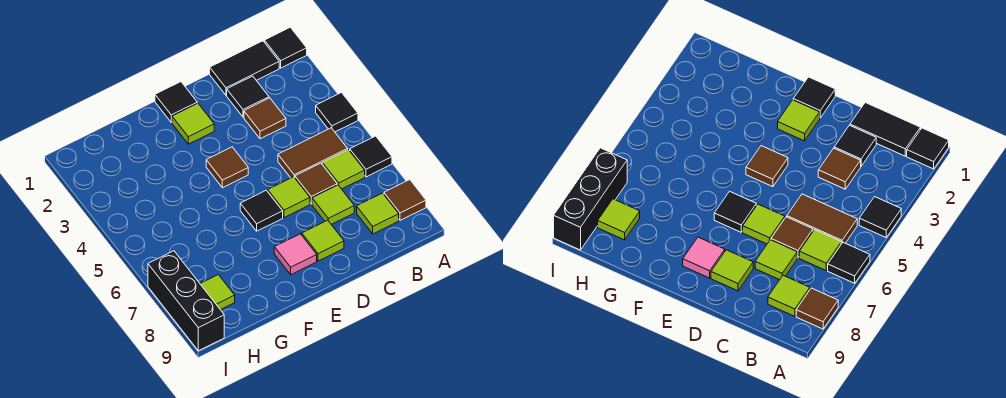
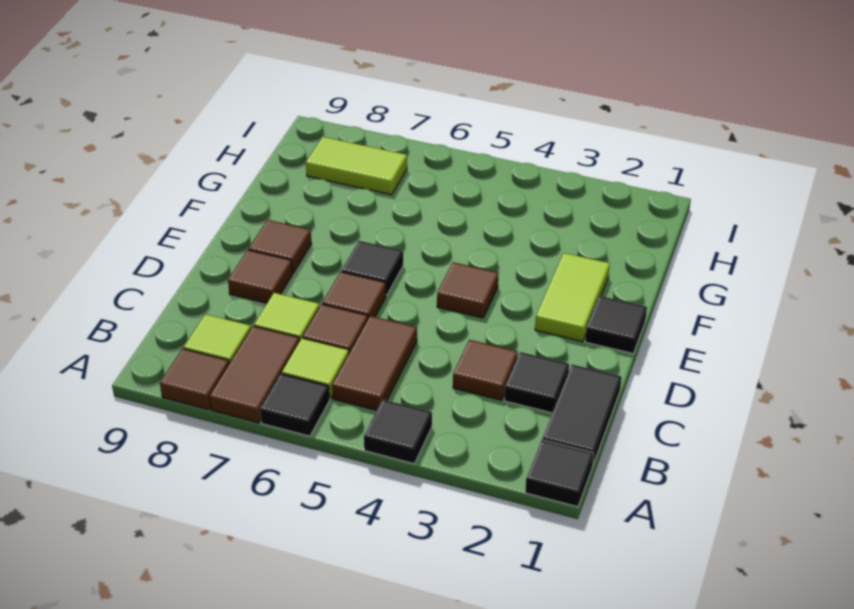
none -> brown tile A7:B7 level 1
lime tile D6 level 1 -> brown tile D6 level 1
lime tile D8 level 1 -> brown tile D8 level 1
lime tile E2 level 1 -> lime tile E2:F2 level 1
pink tile E8 level 1 -> brown tile E8 level 1
lime tile H8 level 1 -> lime tile H7:H8 level 1
black brick I7:I9 level 1 -> none

